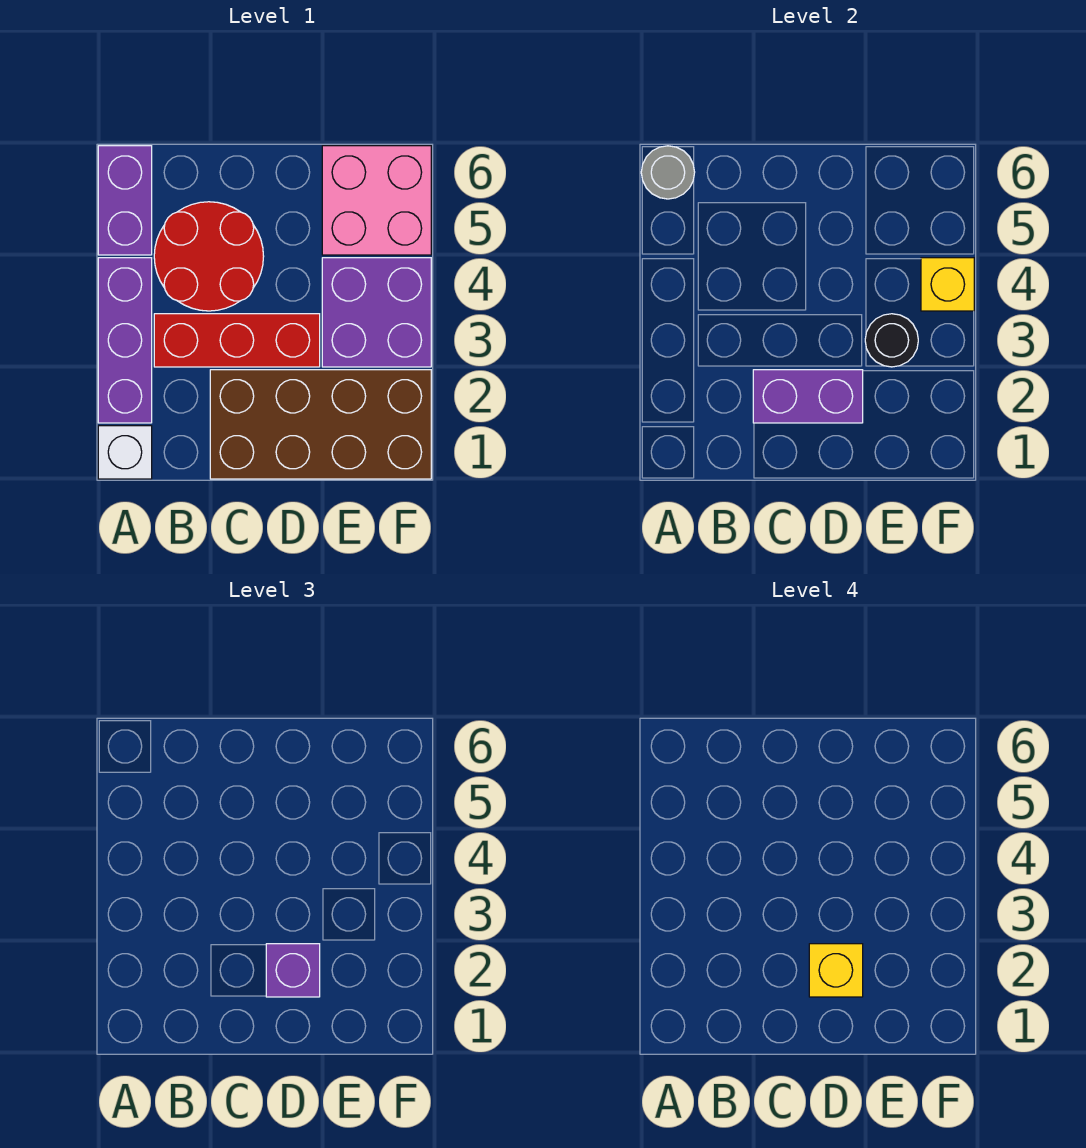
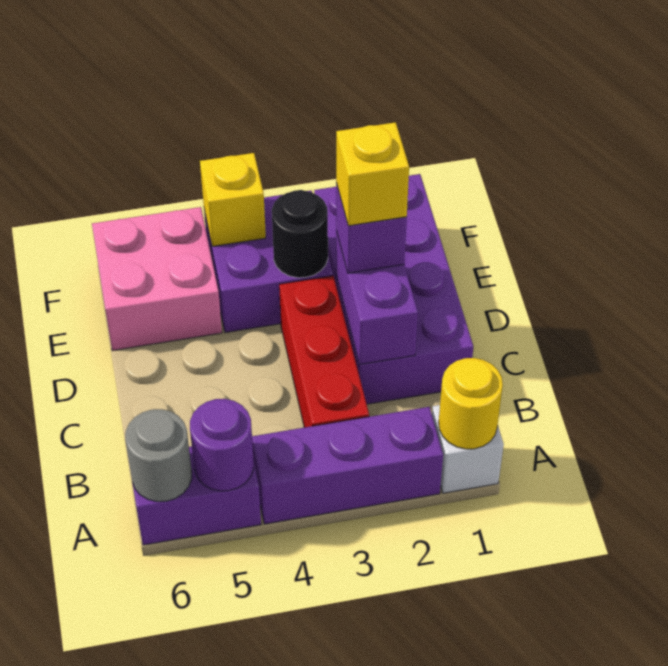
none -> yellow round brick A1 level 2
none -> purple round brick A5 level 2
red round brick B4:C5 level 1 -> none
brown brick C1:F2 level 1 -> purple brick C1:F2 level 1

